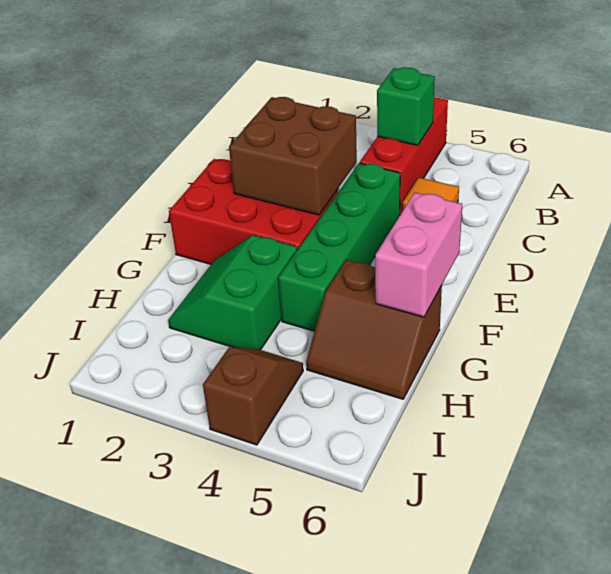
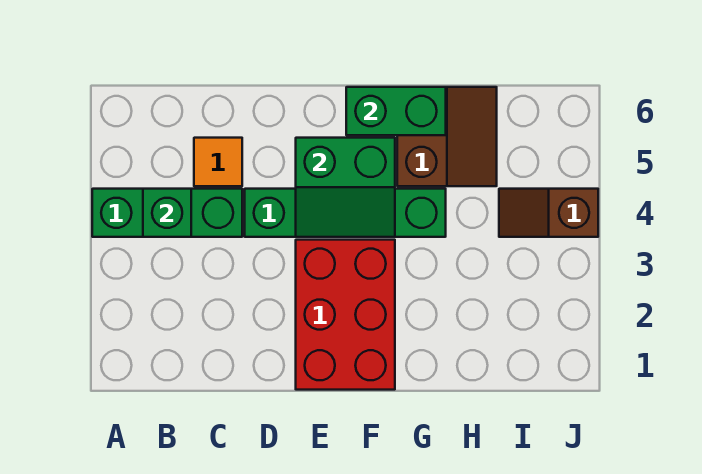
red brick A4:C4 level 1 -> green brick A4:C4 level 1
brown brick D2:E3 level 2 -> none
pink brick F6:G6 level 2 -> green brick F6:G6 level 2
green slope G2:H3 level 1 top 3 -> green slope E4:F5 level 2 top 5

